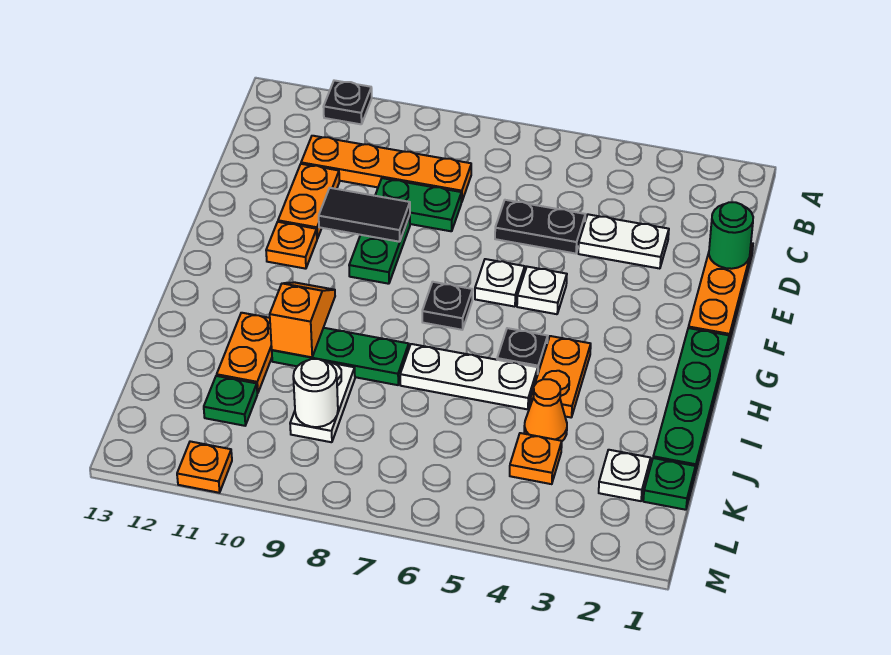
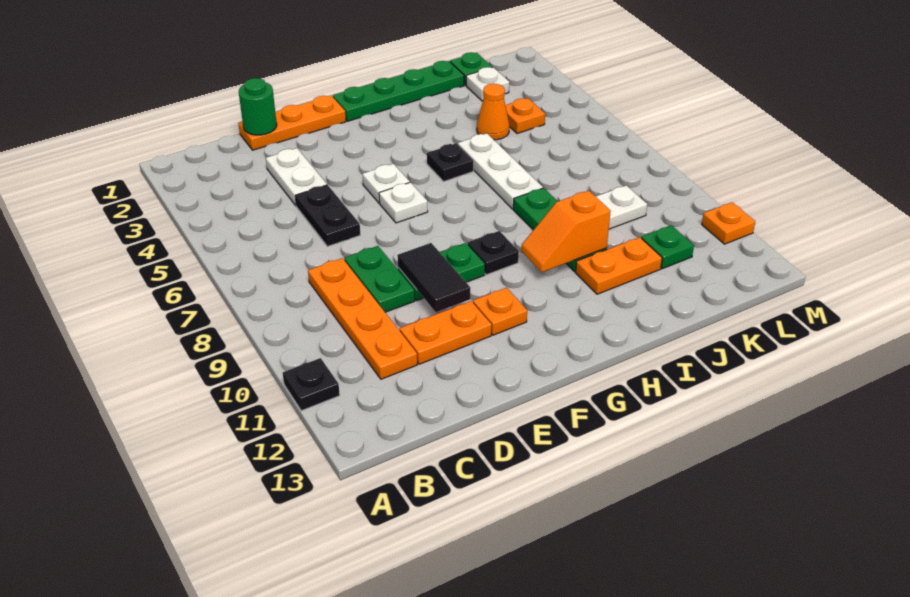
black plate G7 level 1 -> black plate G9 level 1
orange plate H4:I4 level 1 -> none
white round brick K9 level 2 -> none

